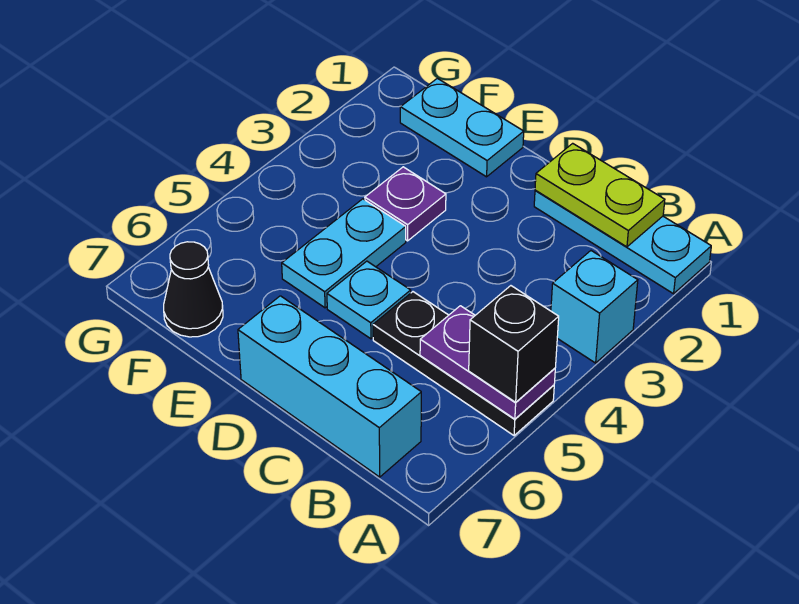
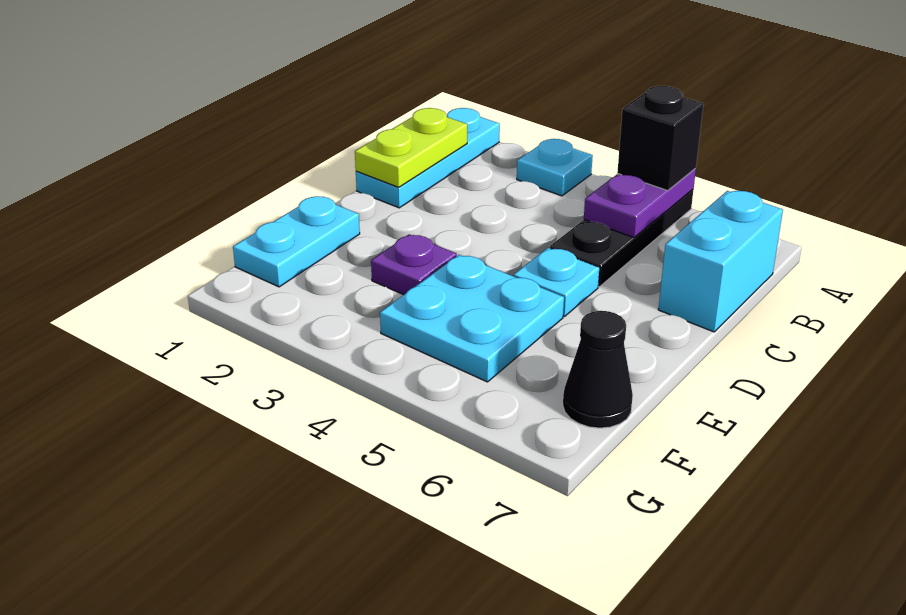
cyan brick A3 level 1 -> cyan plate A3 level 1
cyan brick B7:D7 level 1 -> cyan brick B7:C7 level 1
cyan plate E4:E5 level 1 -> cyan plate E4:F5 level 1

